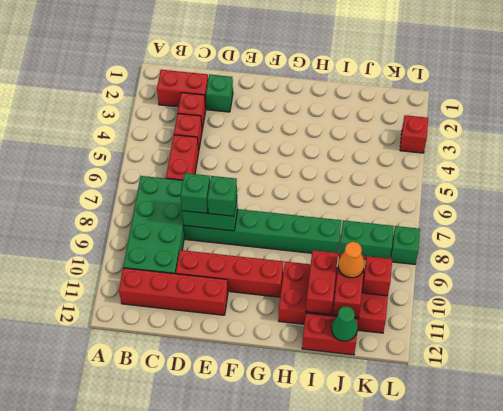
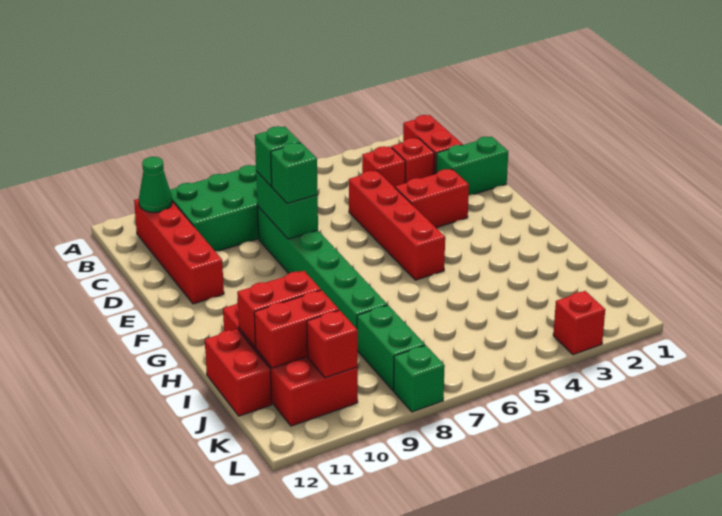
red brick C5:C6 level 1 -> red brick E3:E4 level 1
green brick D2 level 1 -> green brick D1:D2 level 1
red brick D10:G10 level 1 -> red brick D5:G5 level 1
orange cone J10 level 3 -> none
green cone J12 level 2 -> green cone B11 level 2

